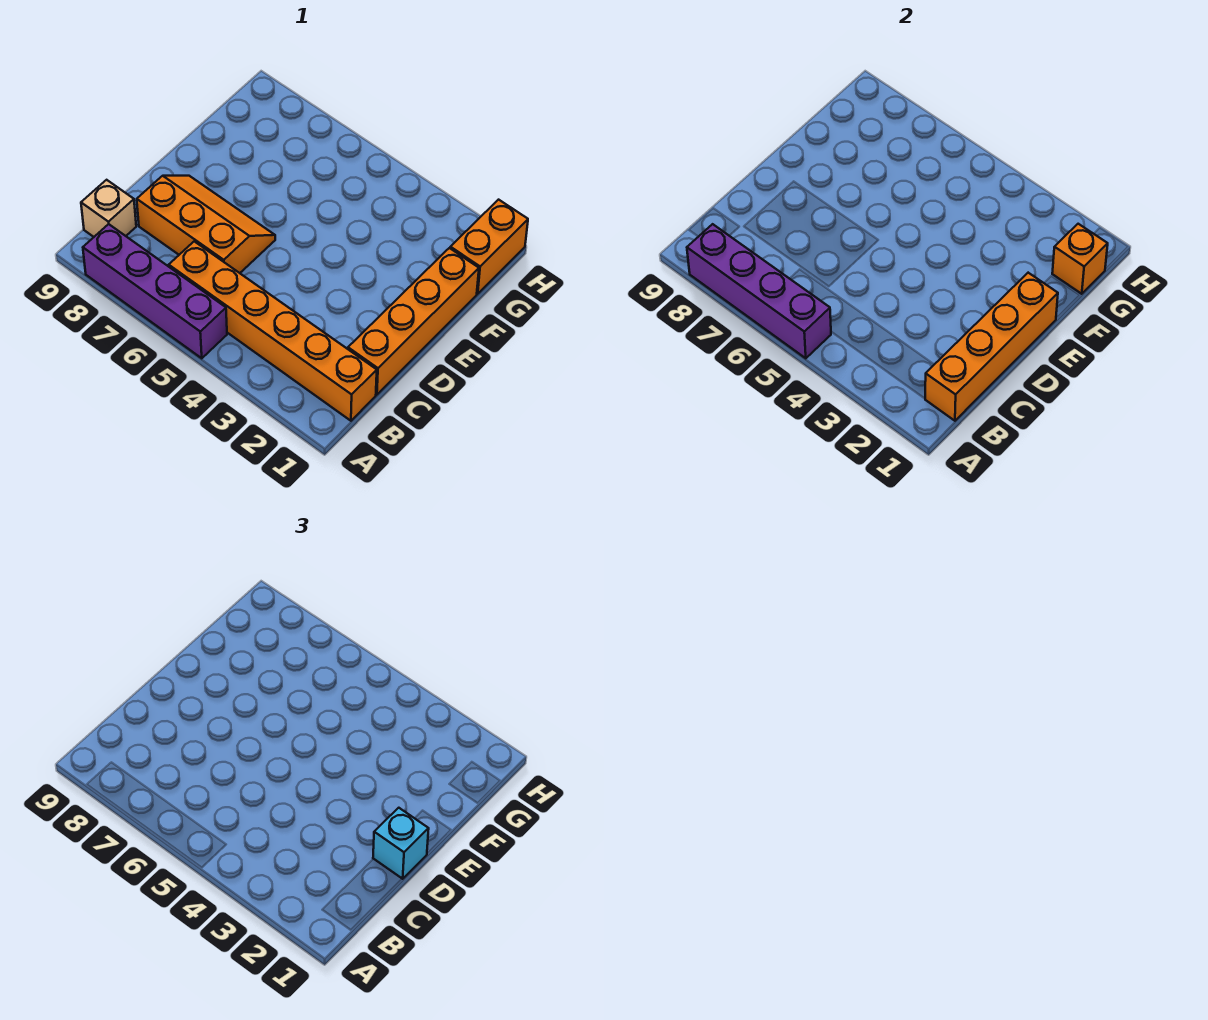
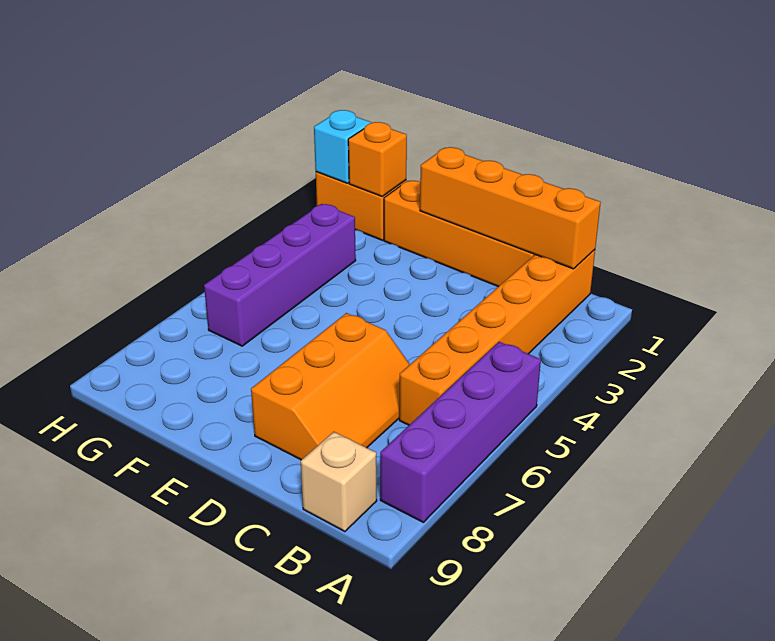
purple brick A5:A8 level 2 -> purple brick G3:G6 level 1
orange slope C6:D8 level 1 top C -> orange slope C6:D8 level 1 top D
cyan brick D1 level 3 -> cyan brick H1 level 2

